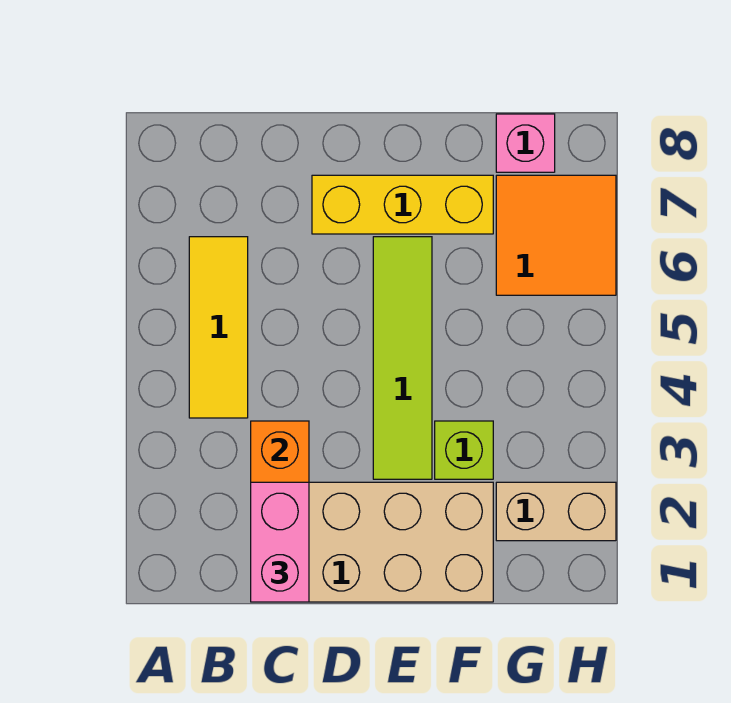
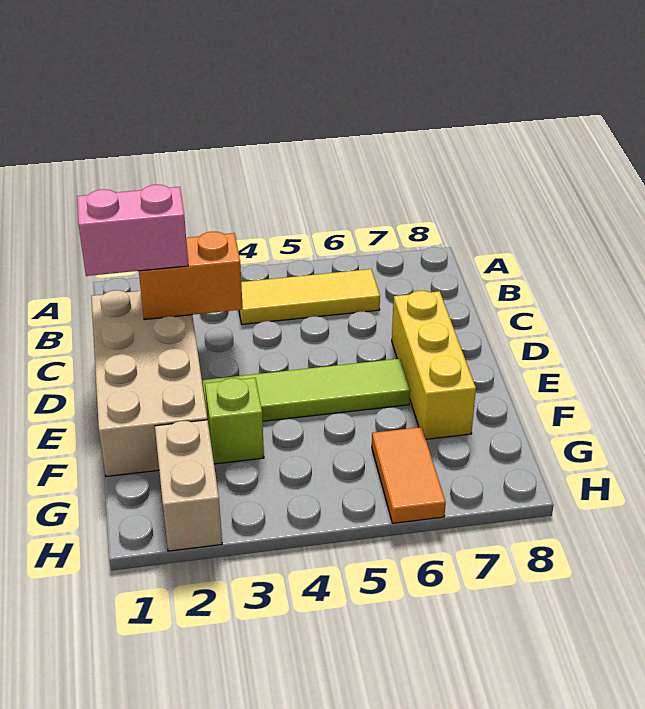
orange tile G6:H7 level 1 -> orange tile G6:H6 level 1
pink brick G8 level 1 -> none

